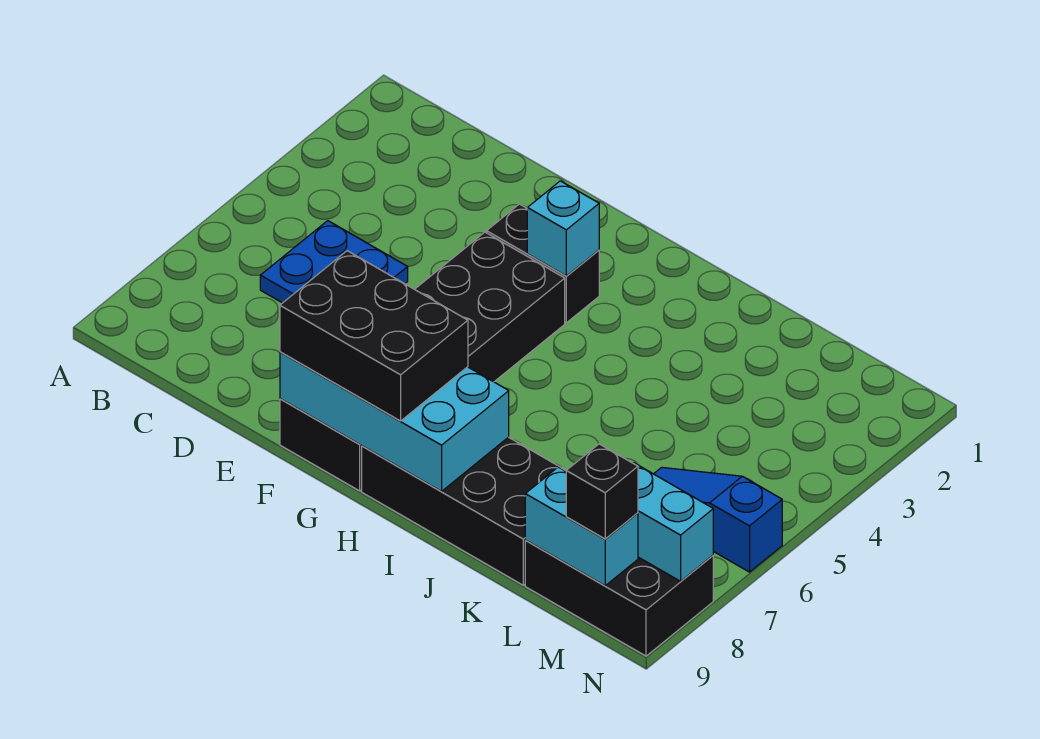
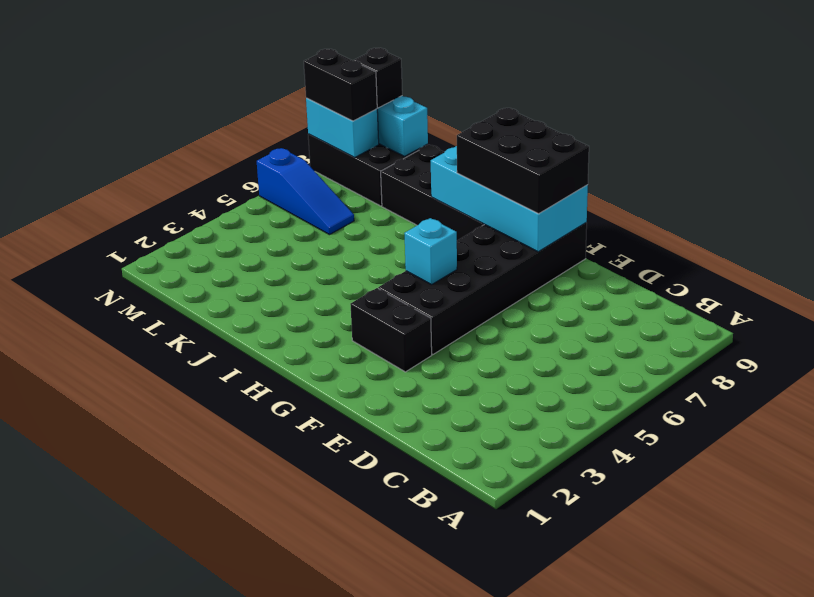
blue plate C5:D6 level 1 -> none
cyan brick G3 level 2 -> cyan brick G5 level 2
none -> black brick M8:N8 level 3

